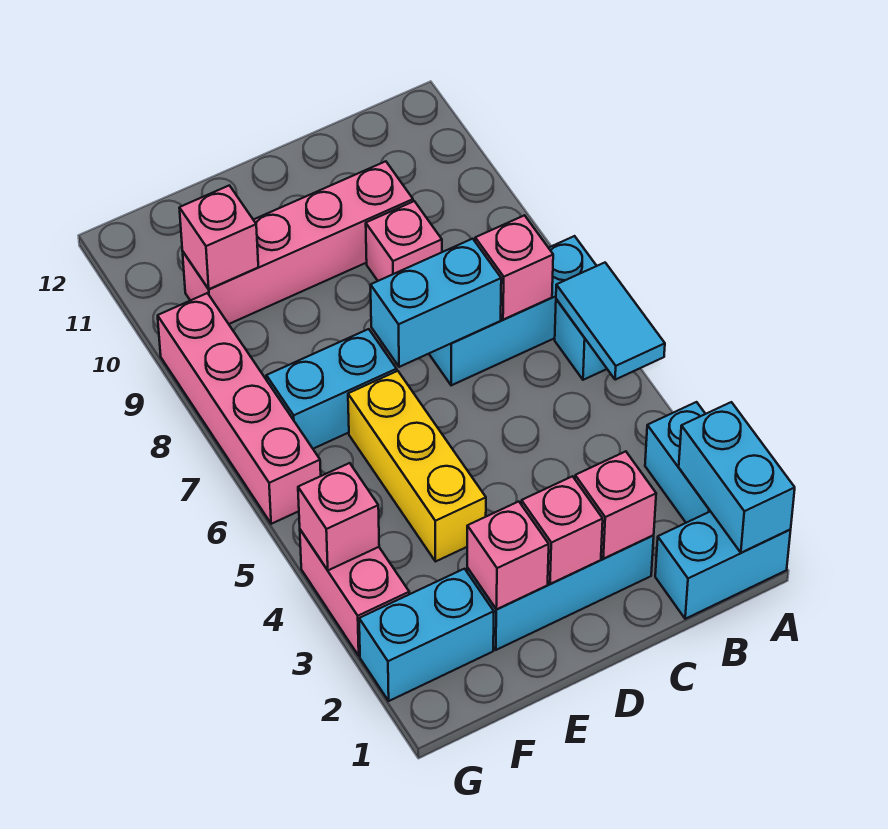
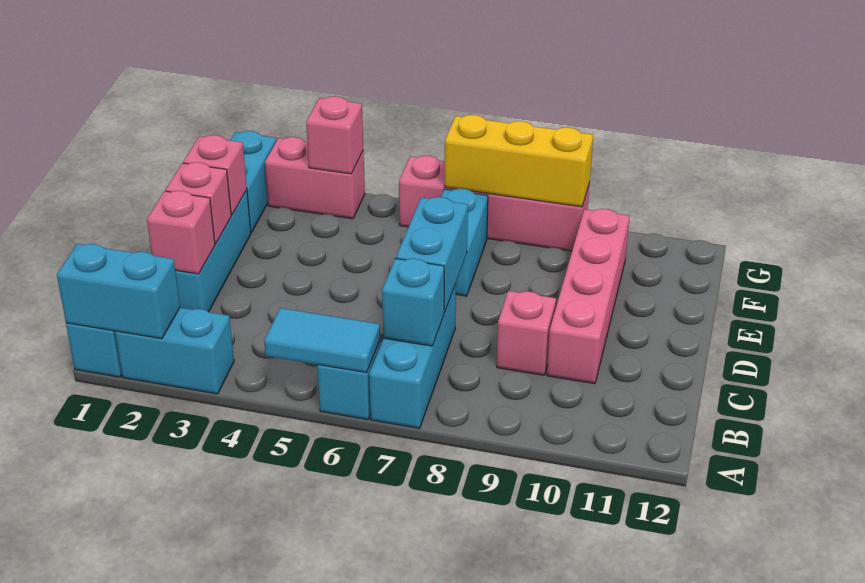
pink brick B7 level 2 -> cyan brick B7 level 2
yellow brick E4:E6 level 1 -> yellow brick G7:G9 level 2
pink brick F10 level 2 -> none

